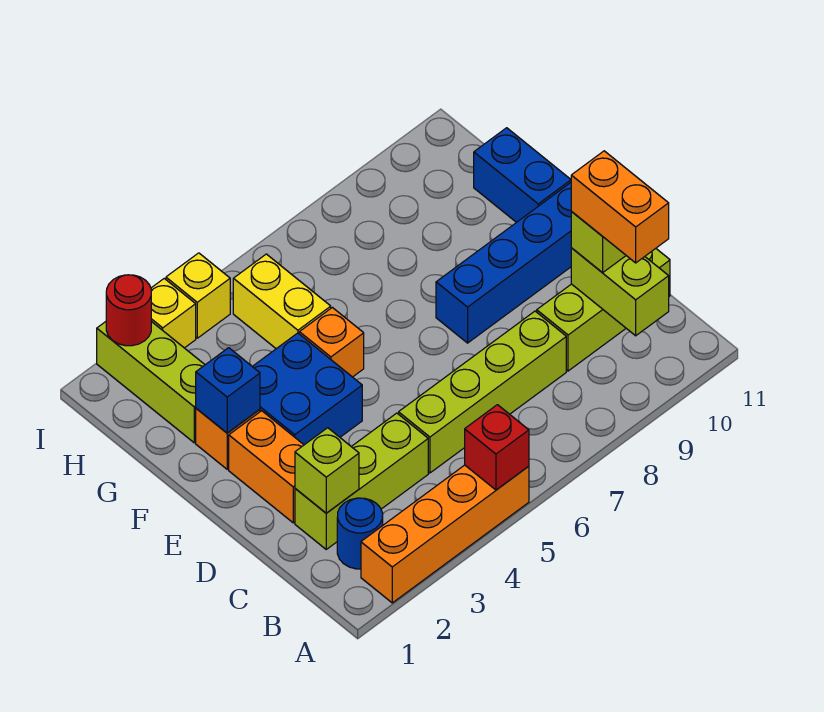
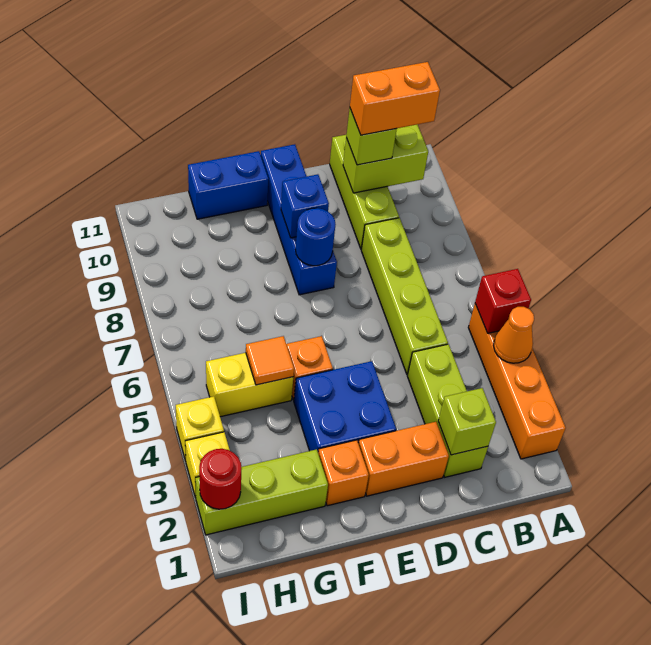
none -> orange cone A4 level 2
blue round brick B2 level 1 -> blue round brick E8 level 2
blue brick F2 level 2 -> blue brick E9 level 2
none -> orange tile G5 level 2

